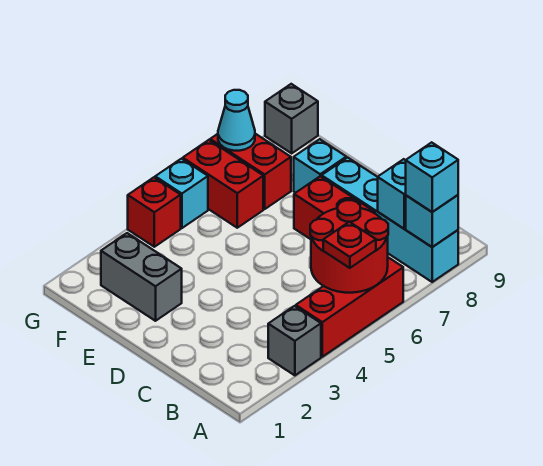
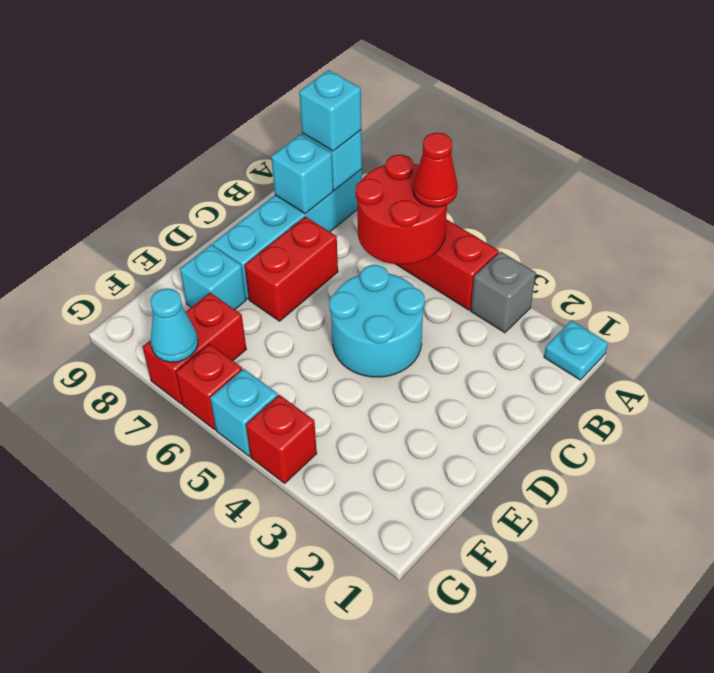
none -> cyan plate A1 level 1
red plate A5 level 3 -> red cone A5 level 3
none -> cyan round brick C4:D5 level 1
grey brick E2:F2 level 1 -> none
red brick F6:G6 level 1 -> red brick G6 level 1
grey brick G9 level 1 -> none

